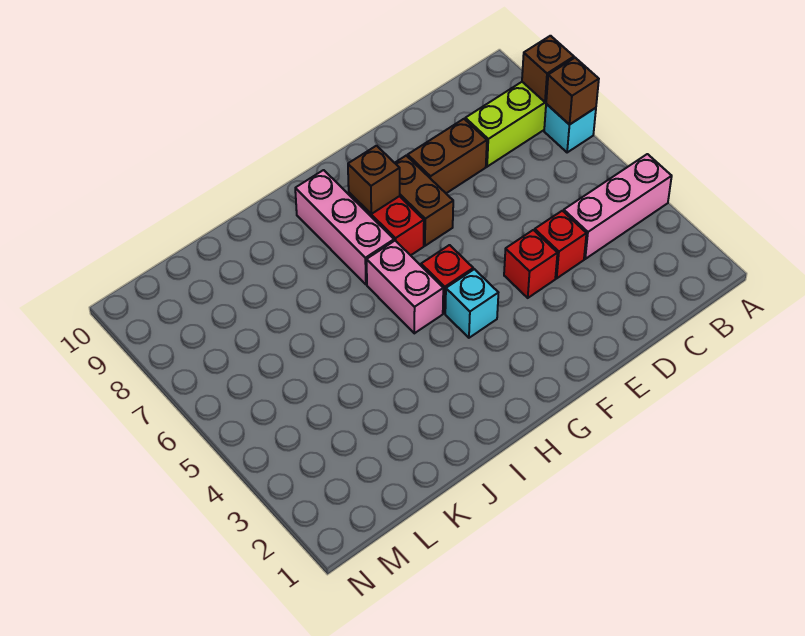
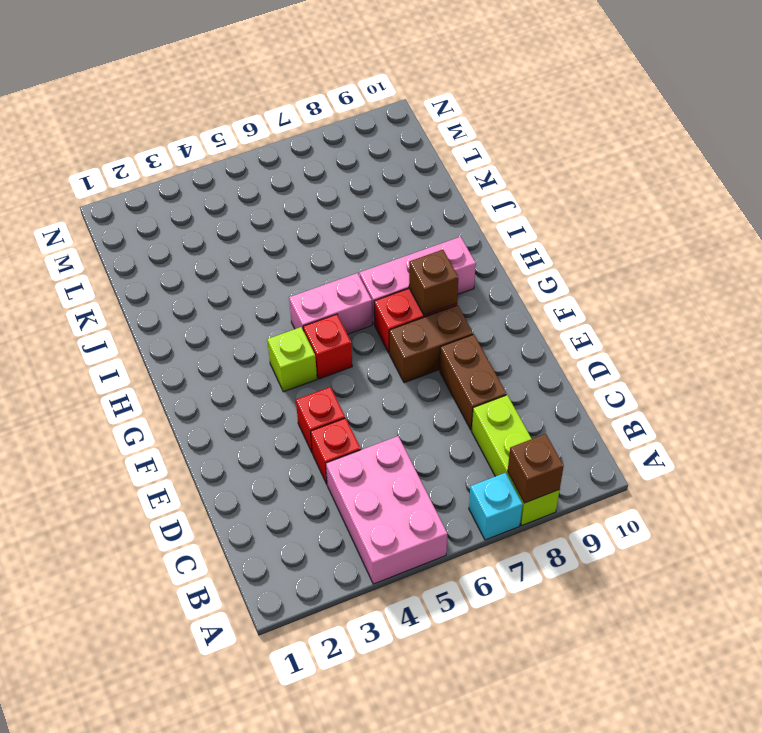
pink brick A4:C4 level 1 -> pink brick A4:C5 level 1
brown brick A7 level 2 -> none
cyan brick G4 level 1 -> lime brick G4 level 1

